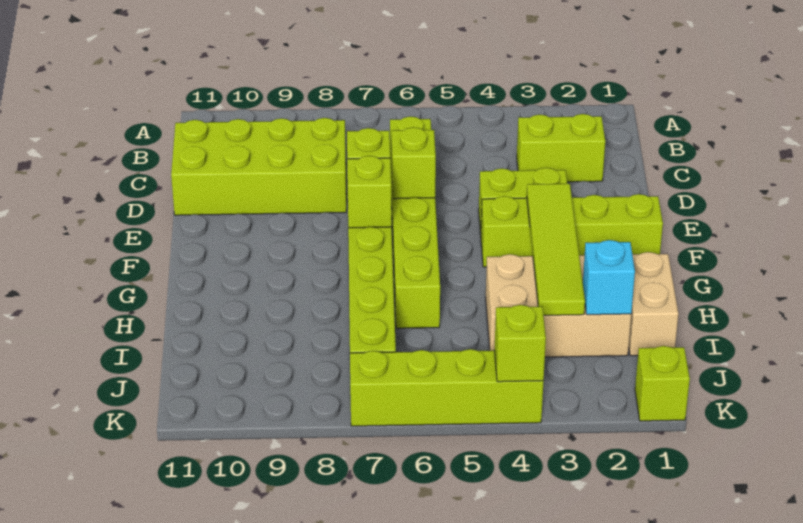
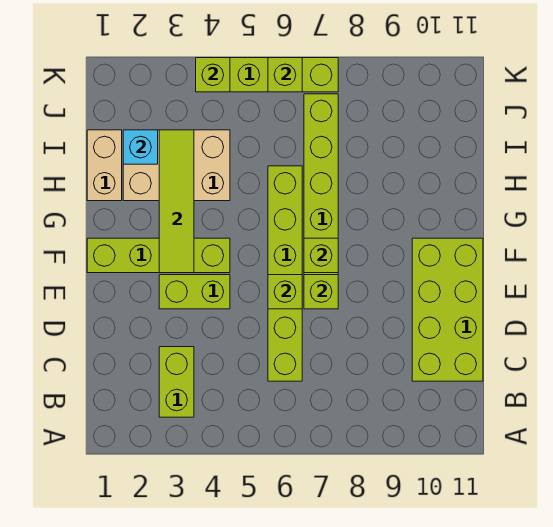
lime brick C2:C3 level 1 -> lime brick B3:C3 level 1
lime brick C8:D11 level 1 -> lime brick C10:F11 level 1
lime brick K1 level 1 -> lime brick K6 level 2

